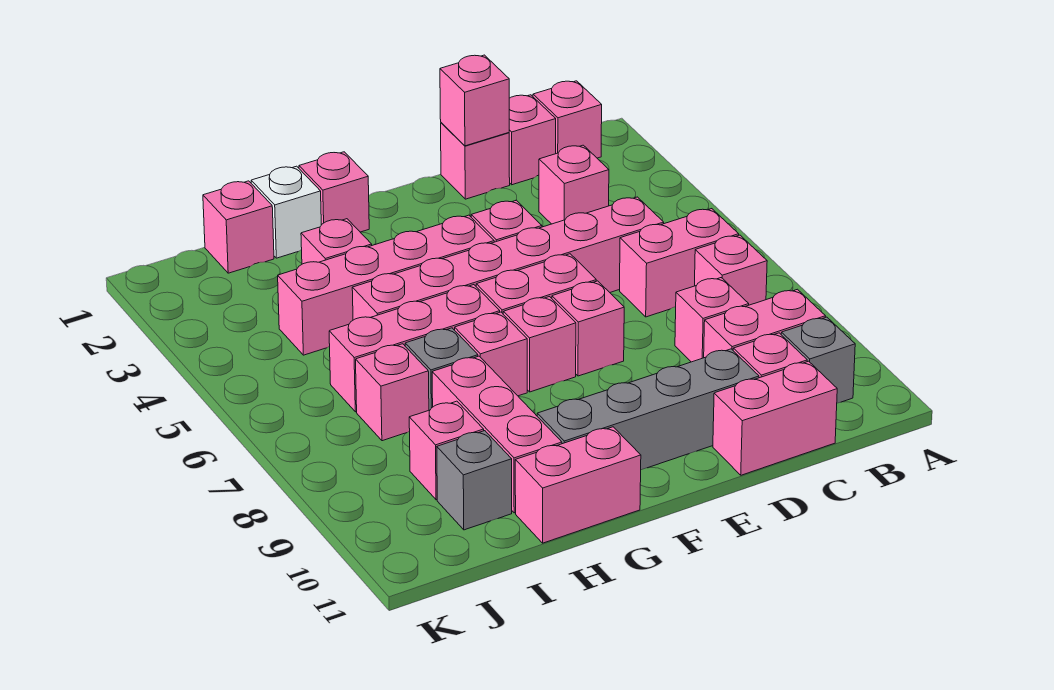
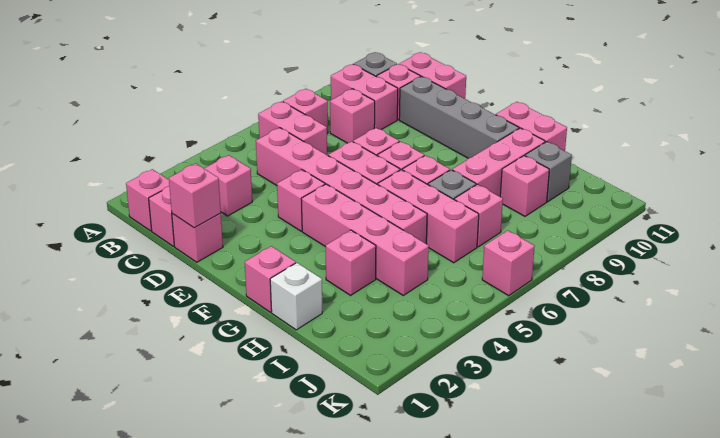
pink brick I1 level 1 -> pink brick K6 level 1

